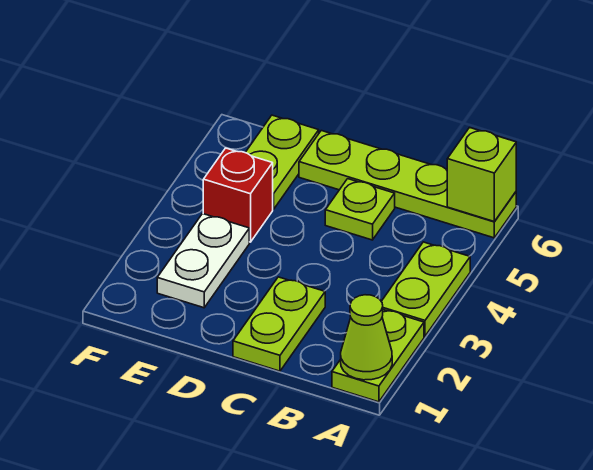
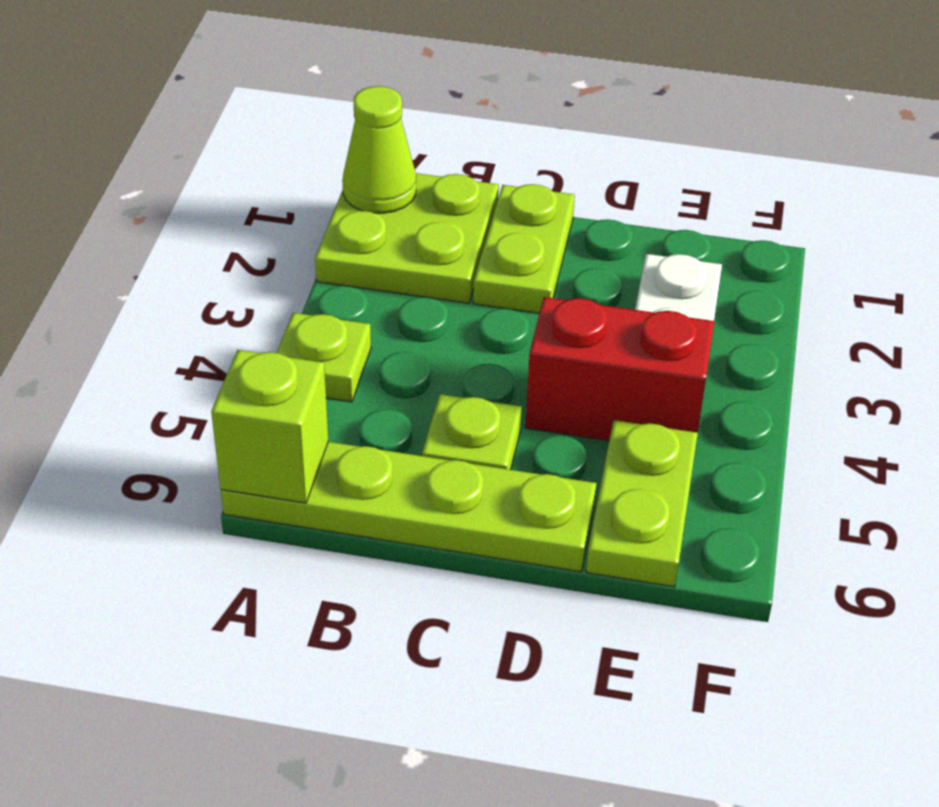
lime plate A1:A2 level 1 -> lime plate A1:B2 level 1
lime plate A3:A4 level 1 -> lime plate A4 level 1
red brick E4 level 1 -> red brick D4:E4 level 1

